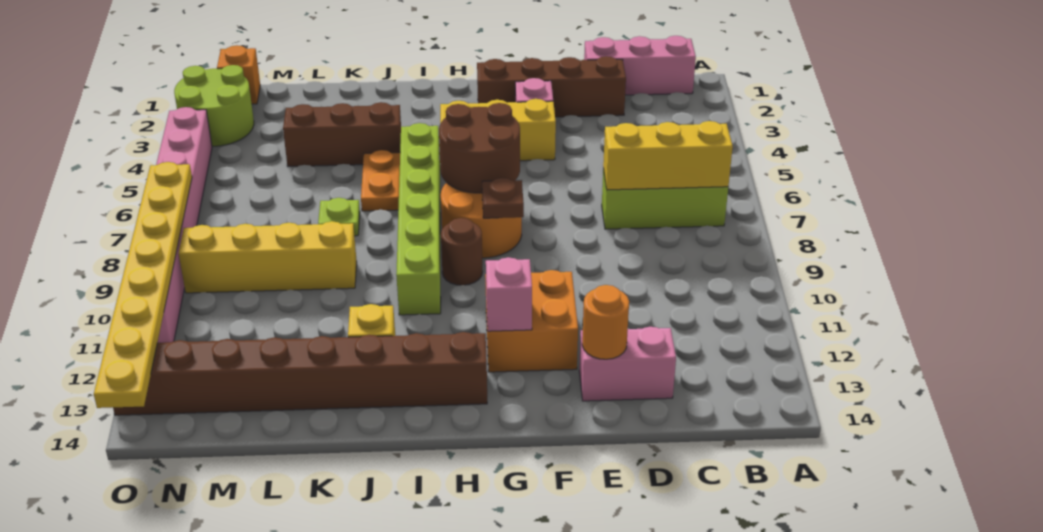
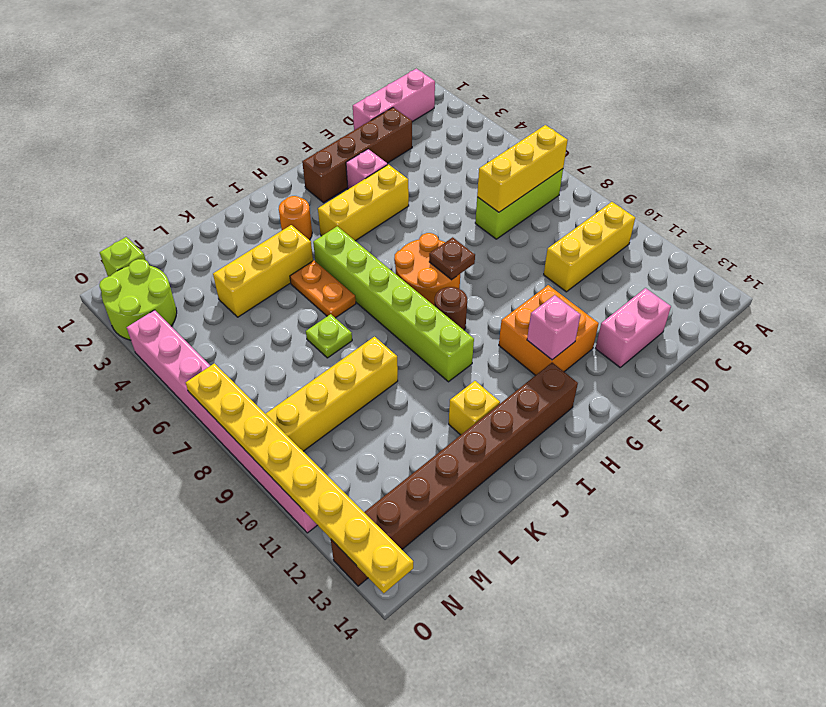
none -> yellow brick B10:D10 level 1
orange round brick E13 level 2 -> orange round brick I3 level 1
brown round brick G6:H7 level 2 -> none
brown brick J4:L4 level 1 -> yellow brick J4:L4 level 1
orange brick N1 level 1 -> lime brick N1 level 1

